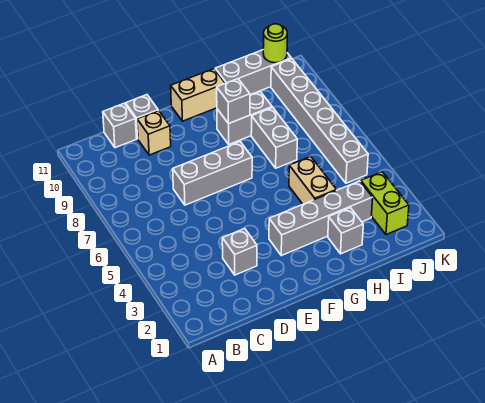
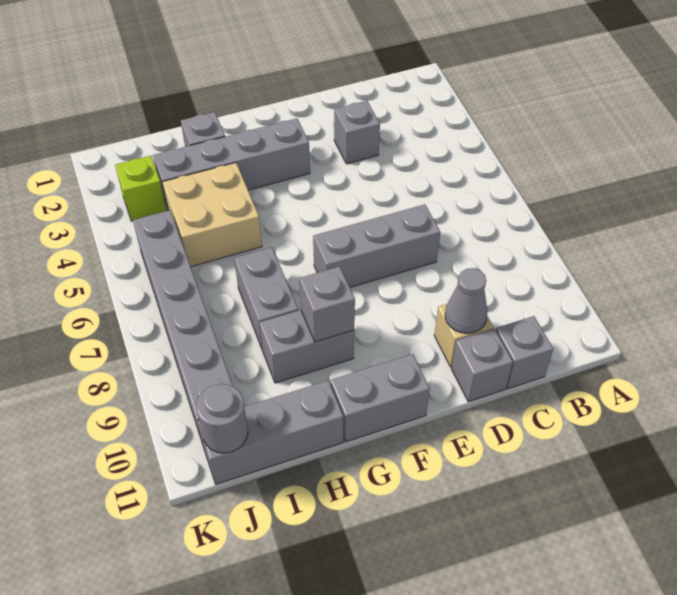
none -> grey cone D10 level 2
tan brick F11:G11 level 1 -> grey brick F11:G11 level 1
tan brick H4:H5 level 1 -> tan brick H4:I5 level 1
lime brick J2:J3 level 1 -> lime brick J3 level 1
lime round brick J11 level 2 -> grey round brick J11 level 2

